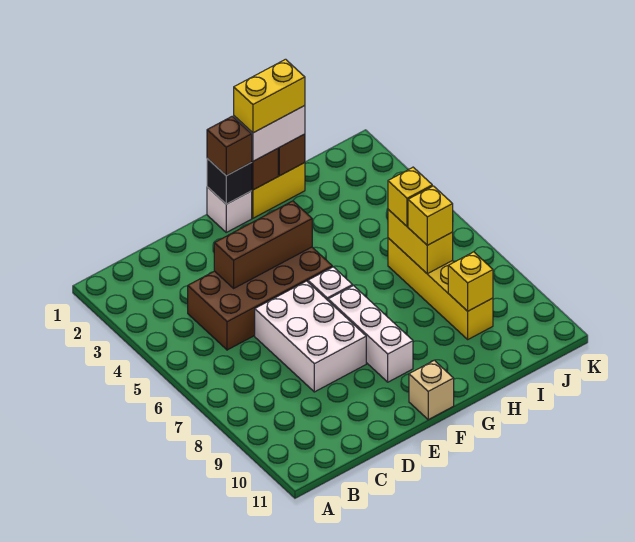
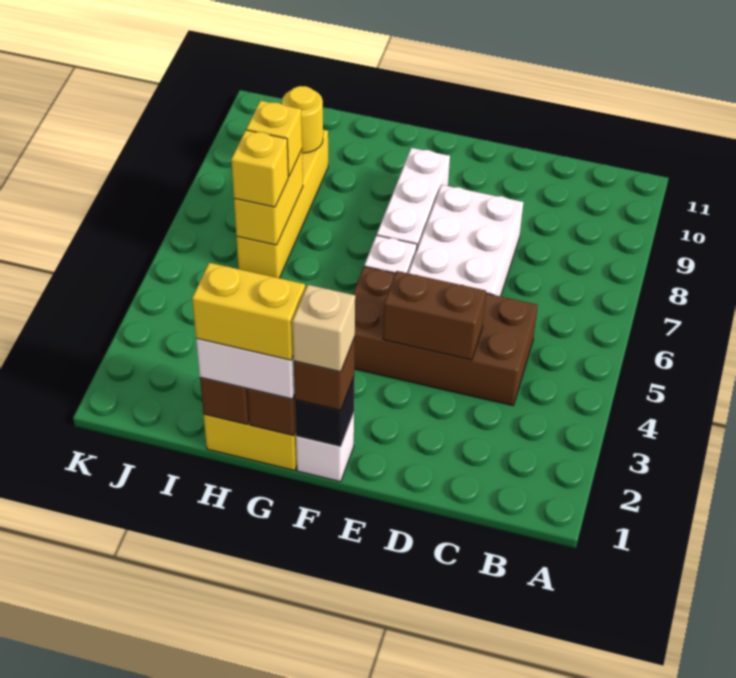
brown brick D4:F4 level 2 -> brown brick D4:E4 level 2
tan brick F11 level 1 -> tan brick F1 level 4
yellow brick I9 level 2 -> yellow round brick I9 level 2

